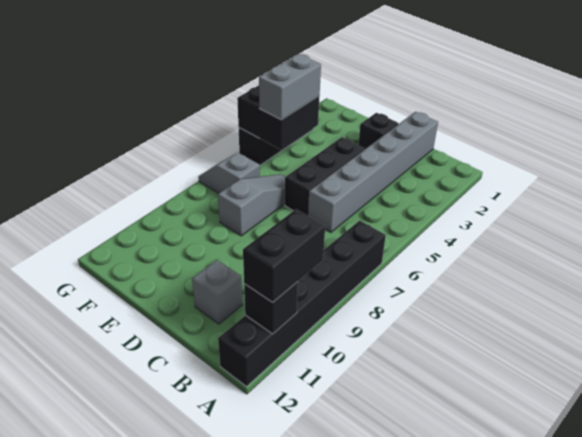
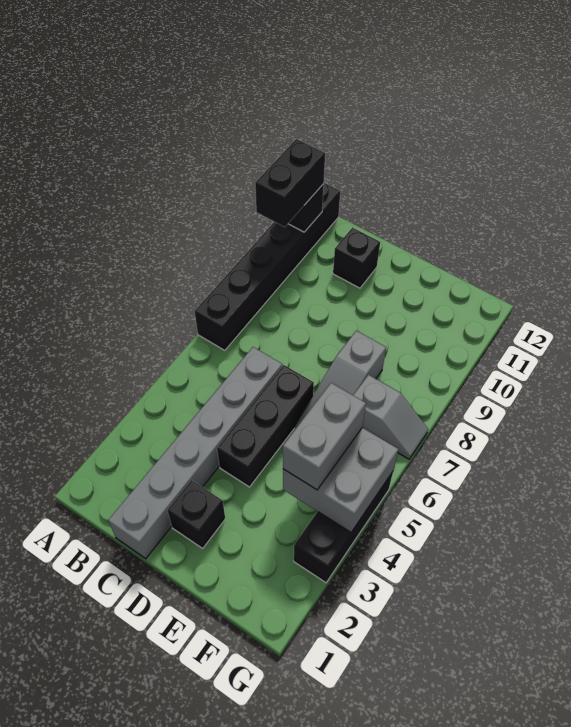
grey brick C11 level 1 -> black brick C11 level 1
black brick F4:G5 level 2 -> grey brick F4:G5 level 2

